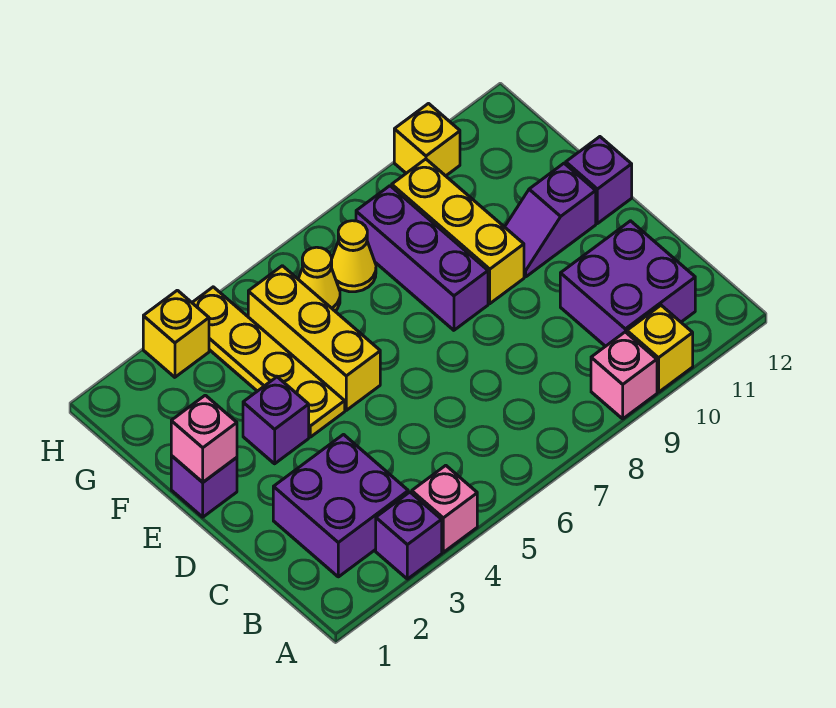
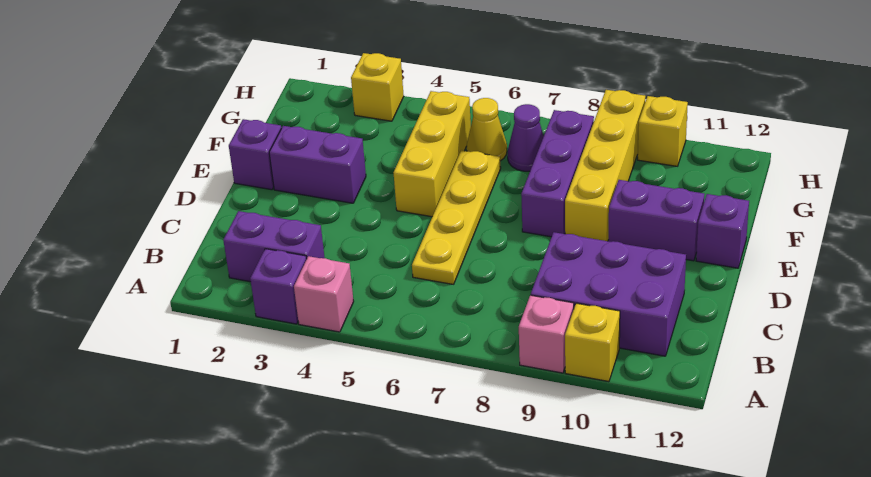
purple brick B2:C3 level 1 -> purple brick B2:B3 level 1
purple brick B10:C11 level 1 -> purple brick B9:C11 level 1
pink brick E1 level 2 -> none
purple brick E3 level 1 -> purple brick E2:E3 level 1
yellow plate E4:H4 level 1 -> yellow plate C6:F6 level 1
yellow brick E9:G9 level 1 -> yellow brick E9:H9 level 1
purple slope E10:E11 level 1 top 11 -> purple brick E10:E11 level 1
yellow cone G7 level 1 -> purple cone G7 level 1

